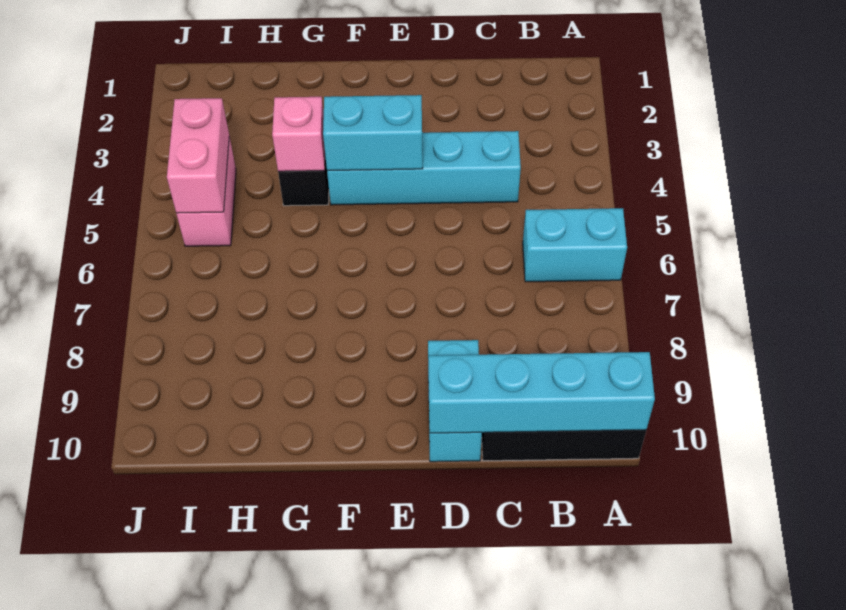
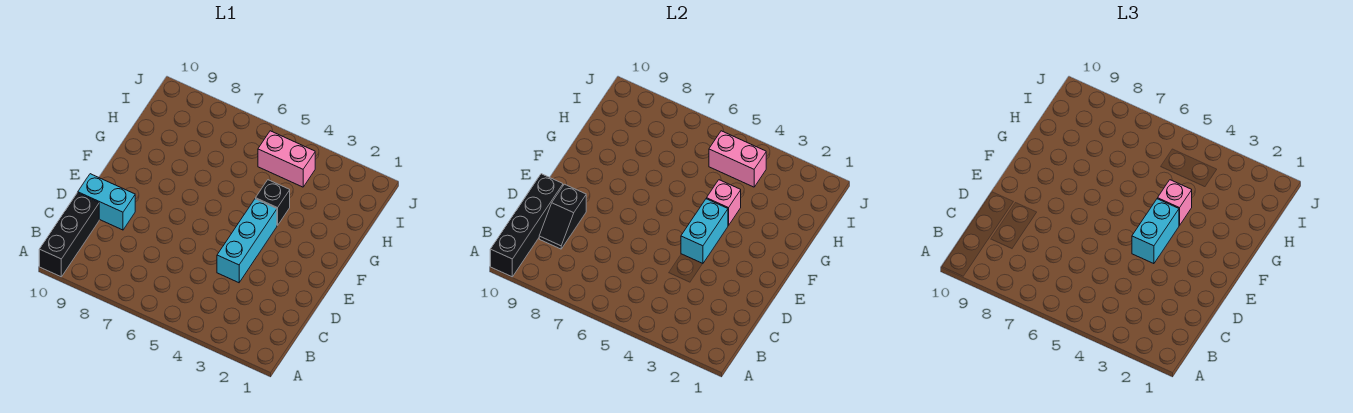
cyan brick A6:B6 level 1 -> cyan brick E4:F4 level 3
cyan brick A10:D10 level 2 -> black brick A10:D10 level 2
cyan brick C4:F4 level 1 -> cyan brick D4:F4 level 1
none -> black slope C9:D9 level 2 top D
none -> pink brick G4 level 3

